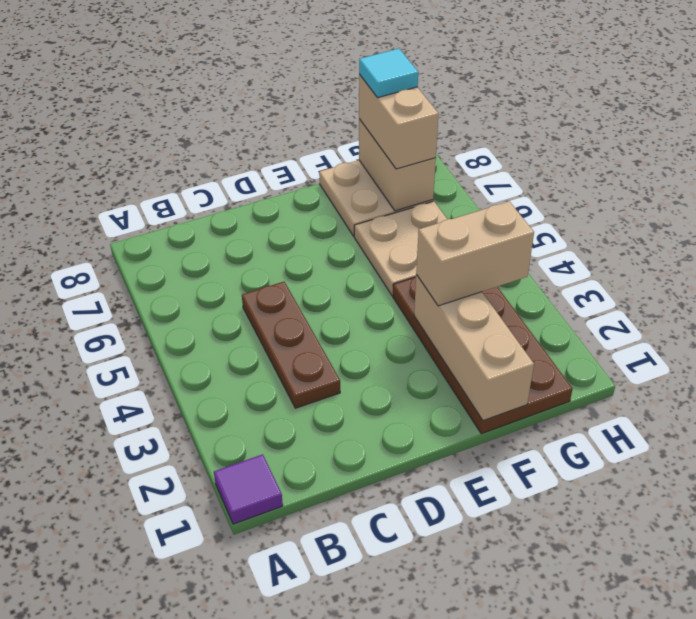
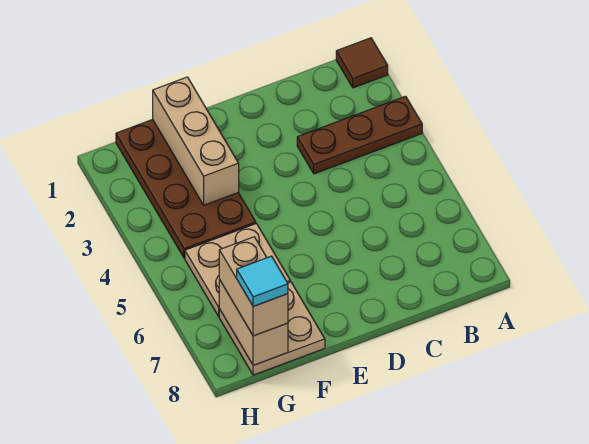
purple tile A1 level 1 -> brown tile A1 level 1
brown plate C3:C5 level 1 -> brown plate A3:C3 level 1
tan brick F3:G3 level 3 -> none

